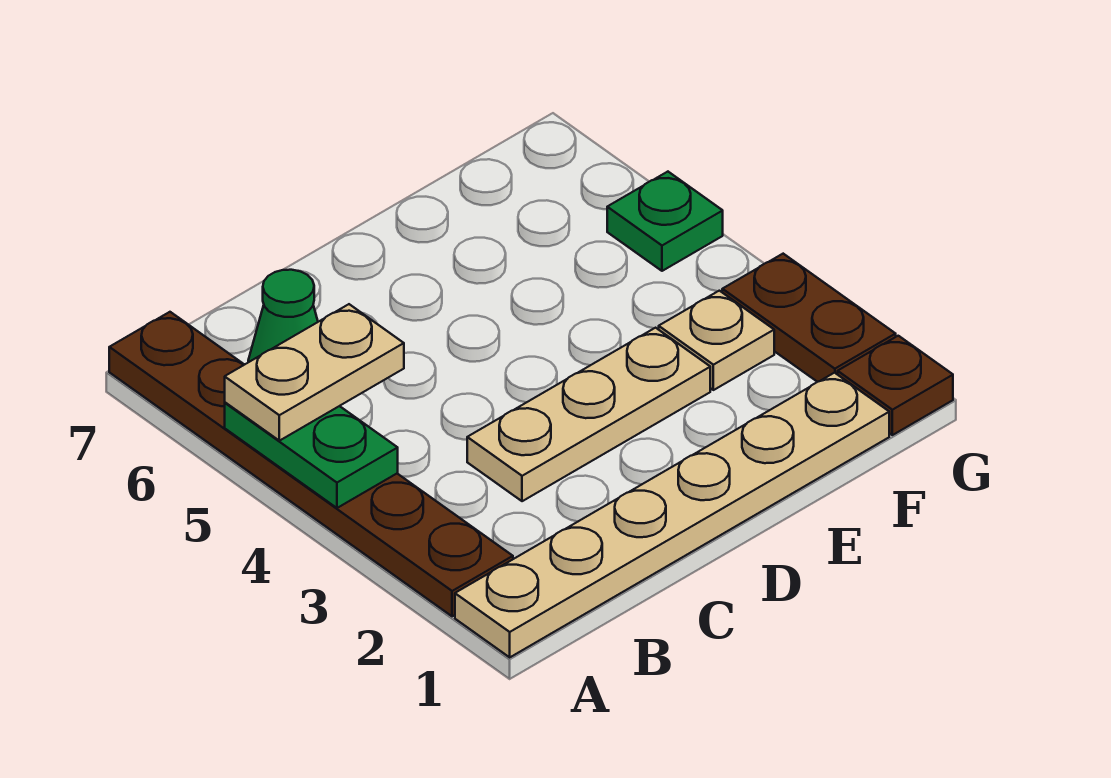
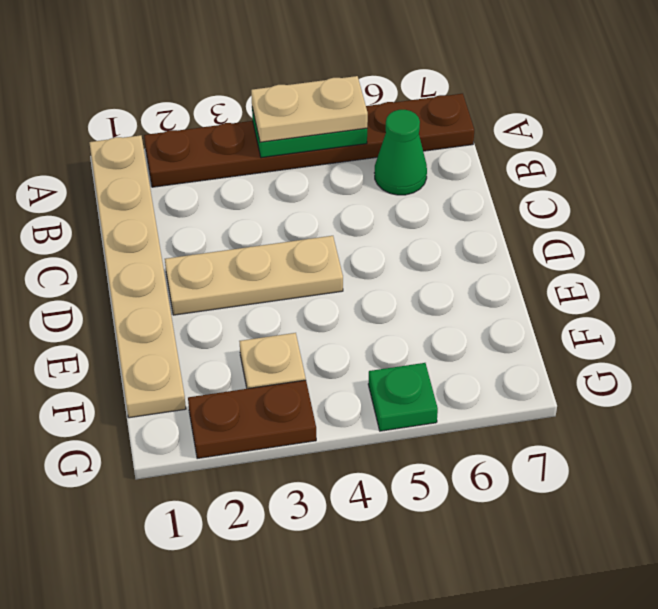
tan plate A5:B5 level 3 -> tan plate A4:A5 level 3
tan plate C3:E3 level 1 -> tan plate D2:D4 level 1
brown plate G1 level 1 -> none

